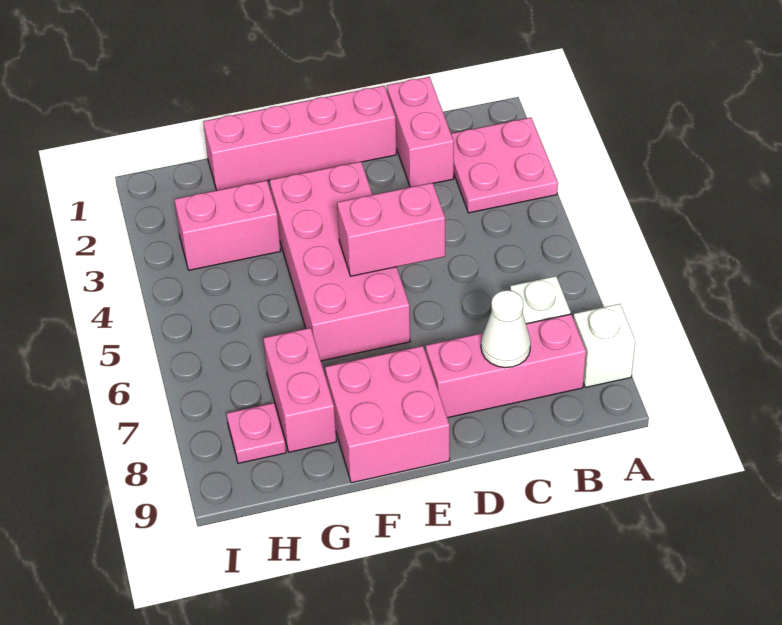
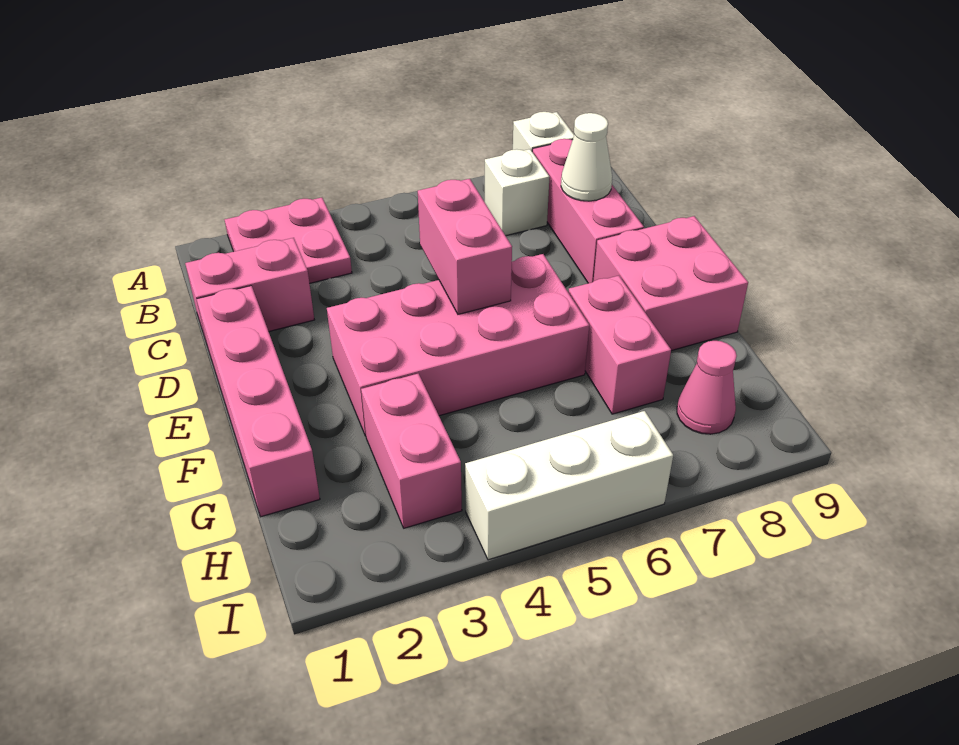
pink brick G7:G8 level 1 -> pink brick F7:G7 level 1
pink plate H8 level 1 -> pink cone H8 level 1
none -> white brick I4:I6 level 1

